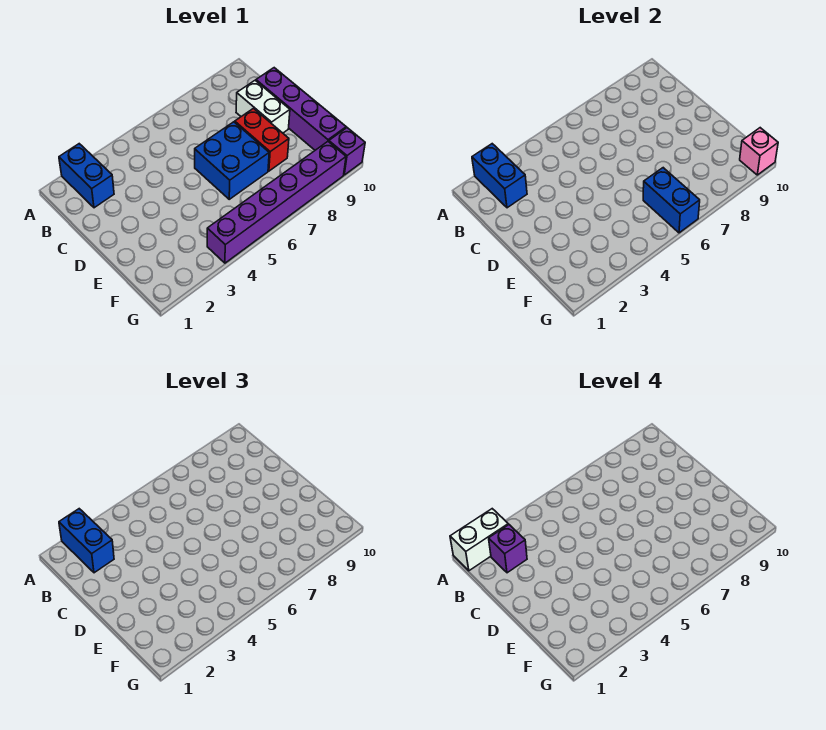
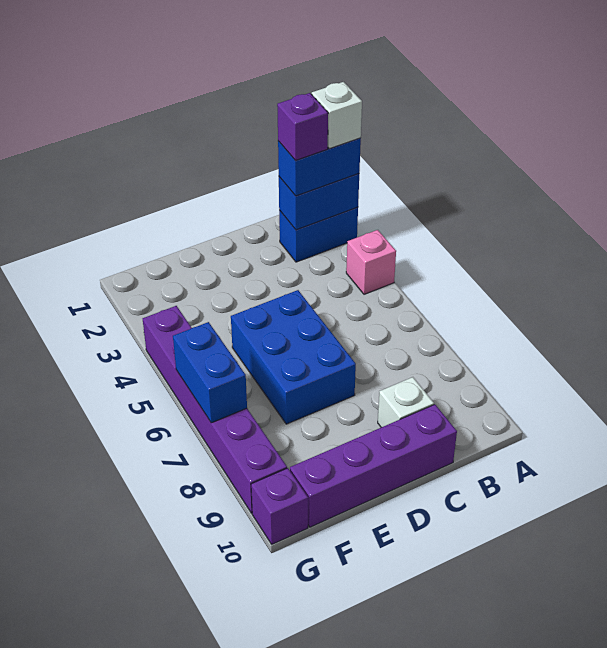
white brick A1:A2 level 4 -> white brick A2 level 4
white brick C9:D9 level 1 -> white brick C9 level 1
blue brick D6:E7 level 1 -> blue brick D5:E7 level 1
red brick D8:E8 level 1 -> none
blue brick F6:G6 level 2 -> blue brick G6:G7 level 2
pink brick G10 level 2 -> pink brick A4 level 1

